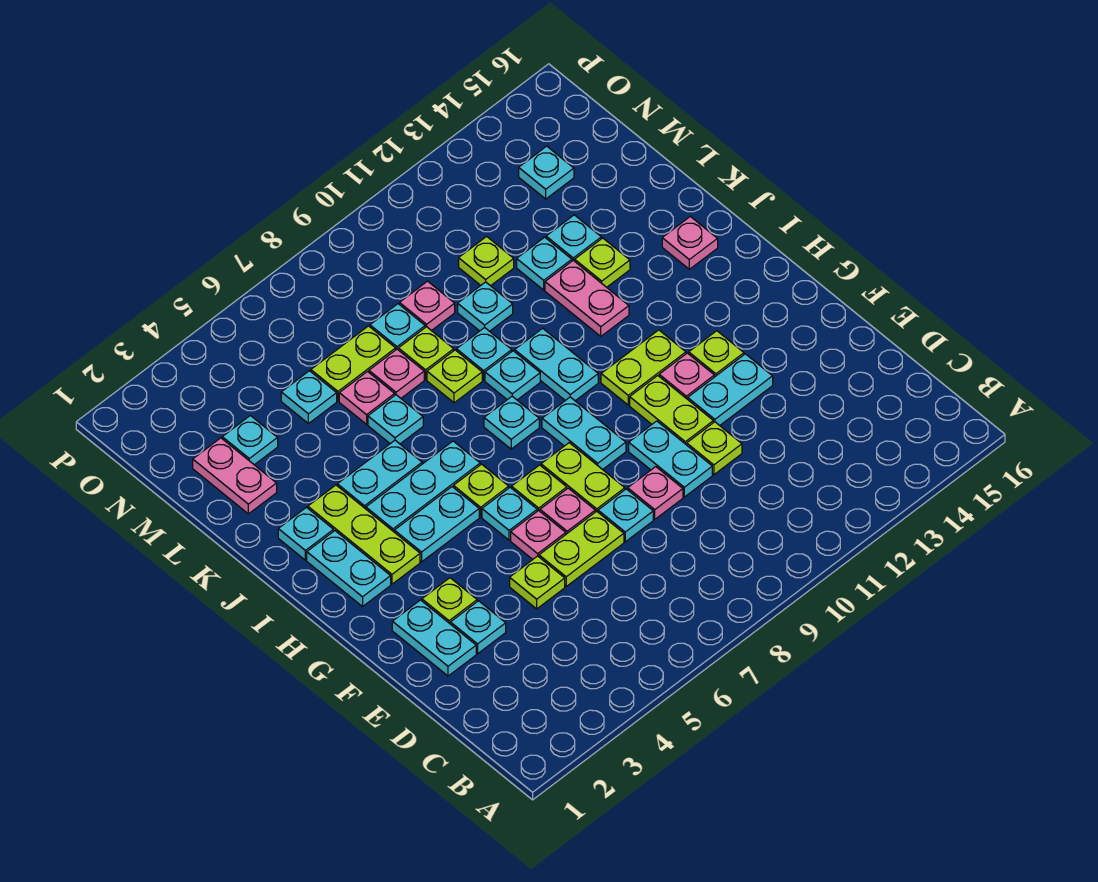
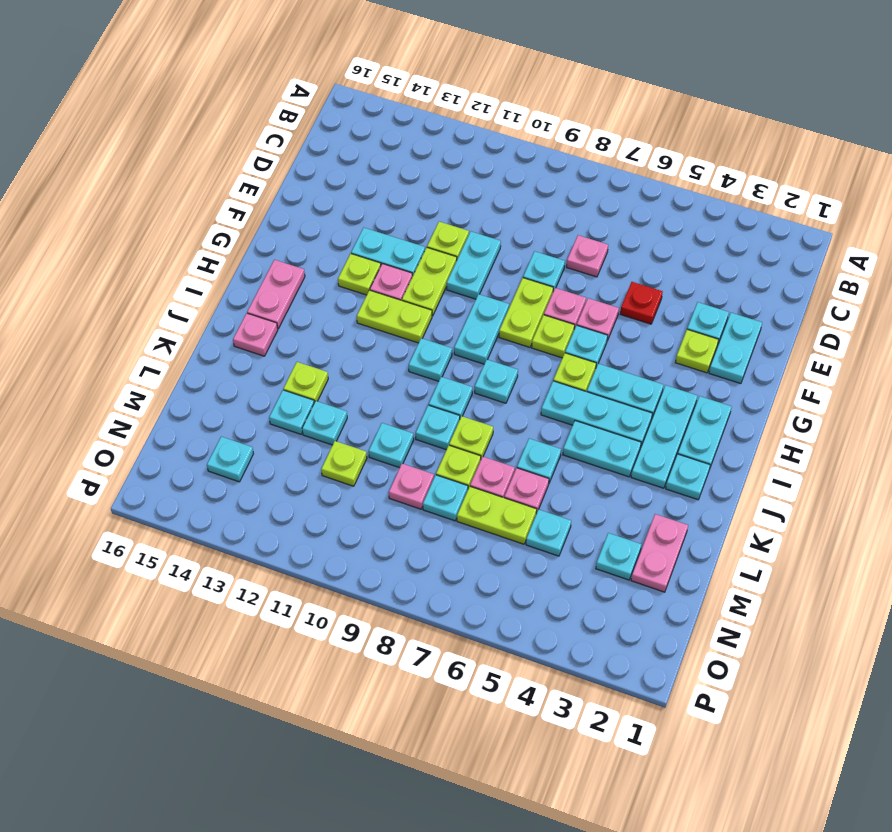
lime plate E5 level 1 -> red plate E5 level 1
lime plate E6:E7 level 1 -> none
pink plate E9 level 1 -> pink plate D7 level 1
lime plate H3:J3 level 1 -> cyan plate H3:J3 level 1
cyan plate I10:J10 level 1 -> cyan plate I10 level 1
pink plate J12:K12 level 1 -> pink plate H15:I15 level 1

